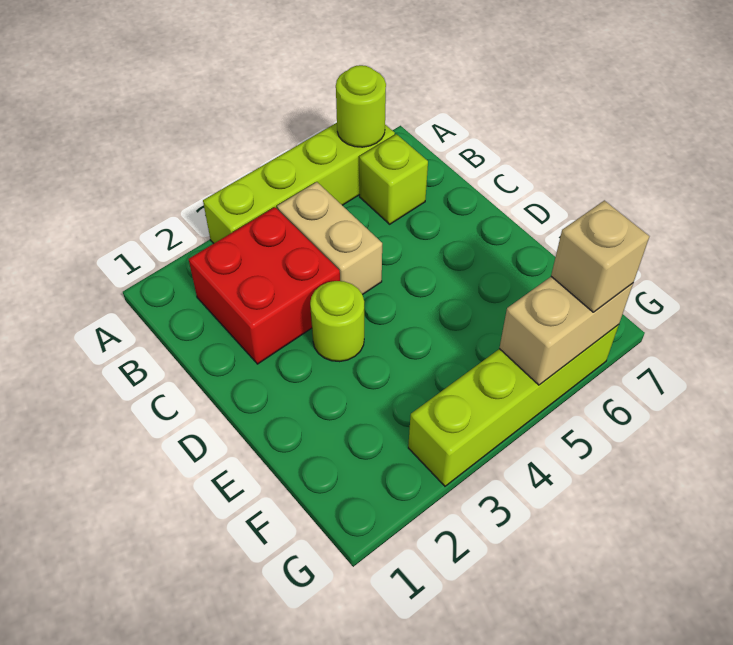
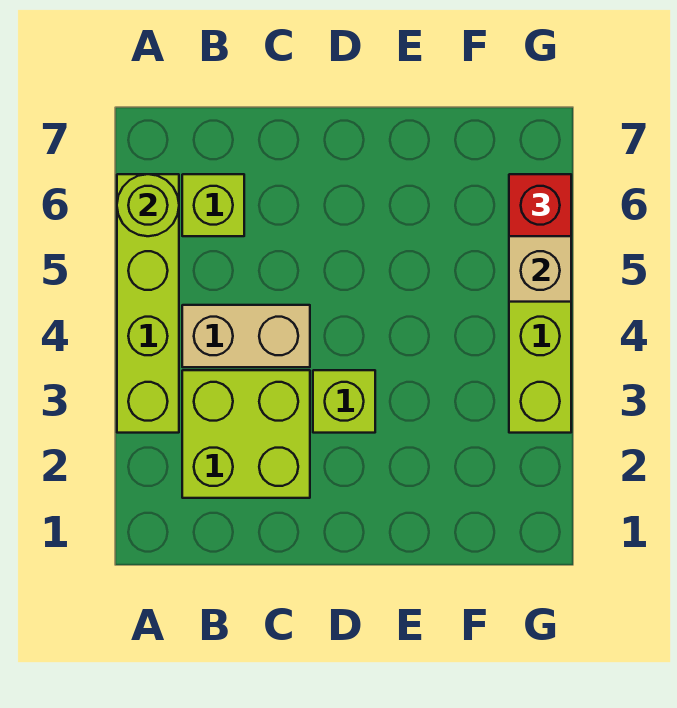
red brick B2:C3 level 1 -> lime brick B2:C3 level 1
lime round brick D3 level 1 -> lime brick D3 level 1
tan brick G6 level 3 -> red brick G6 level 3

